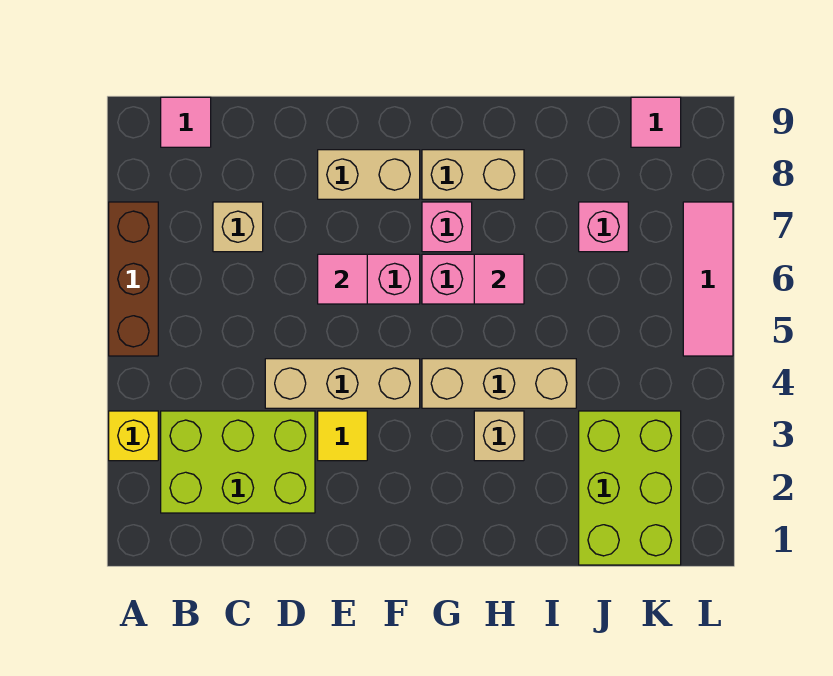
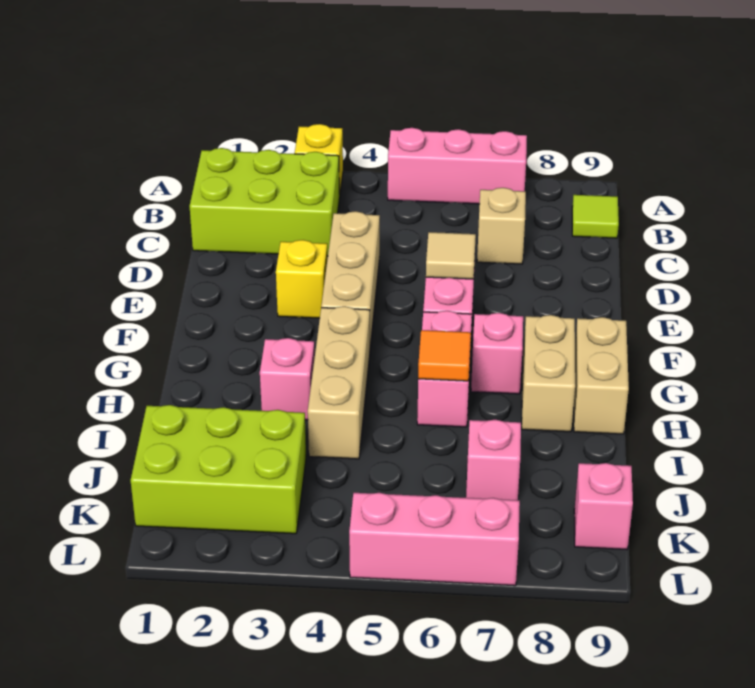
brown brick A5:A7 level 1 -> pink brick A5:A7 level 1
lime brick B2:D3 level 1 -> lime brick B1:C3 level 1
pink tile B9 level 1 -> lime tile B9 level 1
yellow tile E3 level 1 -> yellow brick E3 level 1
pink tile E6 level 2 -> tan tile E6 level 2
tan brick E8:F8 level 1 -> tan brick G9:H9 level 1
tan brick H3 level 1 -> pink brick H3 level 1
pink tile H6 level 2 -> orange tile H6 level 2
pink tile K9 level 1 -> pink brick K9 level 1
pink tile L5:L7 level 1 -> pink brick L5:L7 level 1

